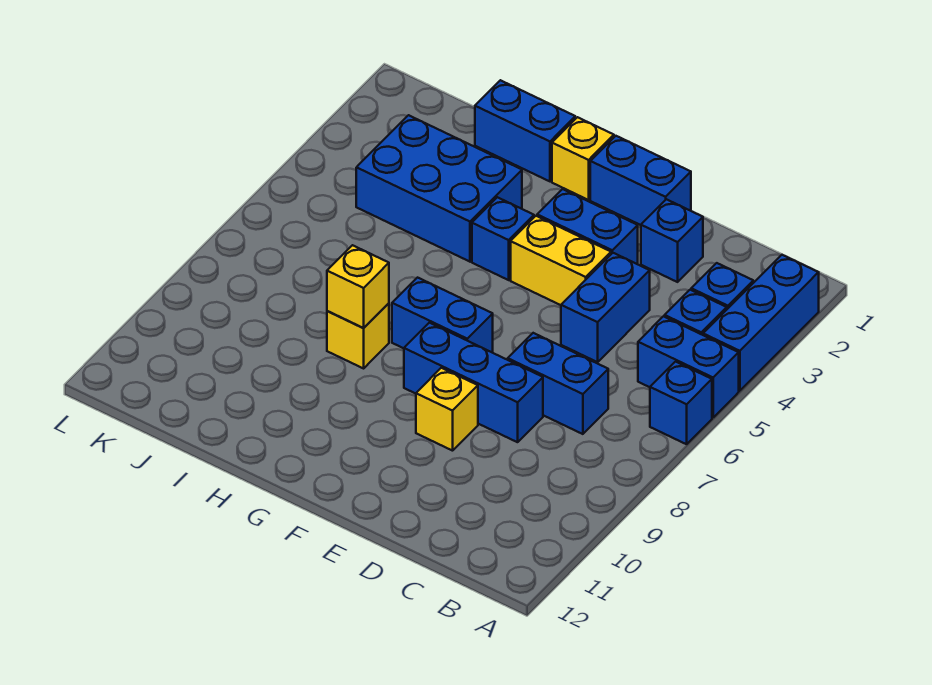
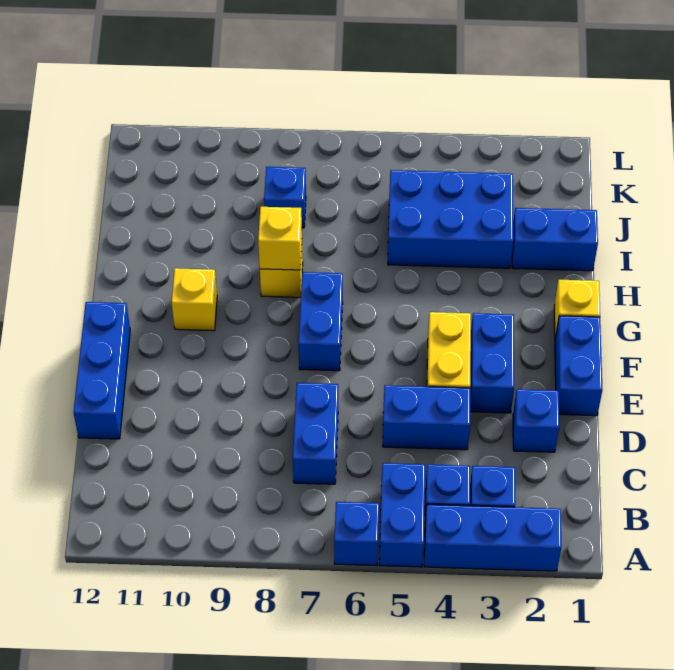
blue brick D8:F8 level 1 -> blue brick D12:F12 level 1
yellow brick E9 level 1 -> yellow brick G10 level 1
blue brick G4 level 1 -> blue brick J8 level 1
blue brick H1:I1 level 1 -> blue brick I1:I2 level 1
blue brick H3:J4 level 1 -> blue brick I3:J5 level 1

